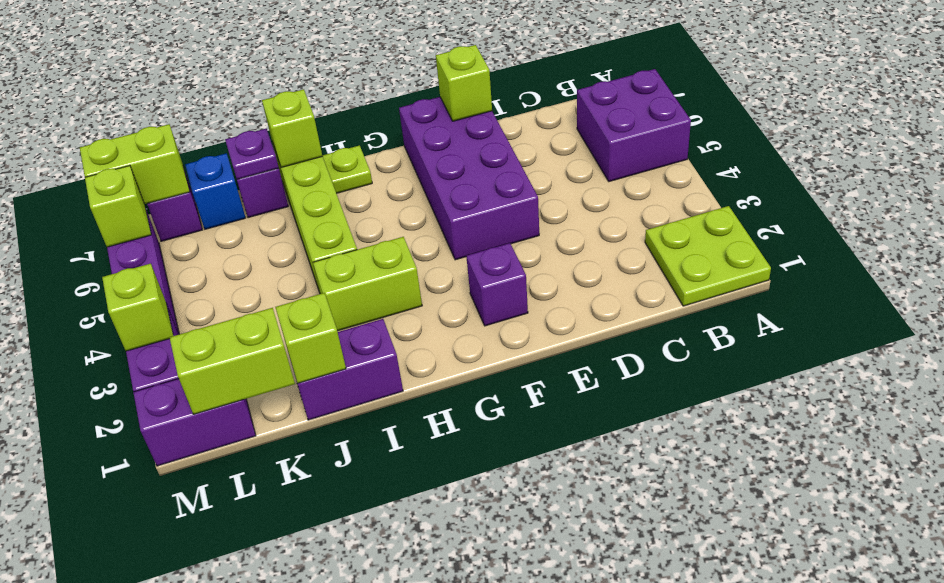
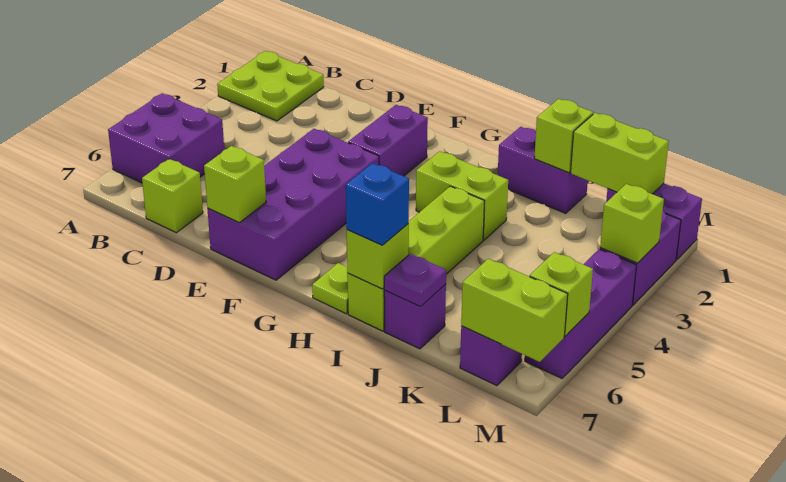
none -> lime brick C7 level 1
purple brick F2 level 1 -> purple brick F2:F3 level 1
blue brick K7 level 1 -> blue brick I7 level 3

